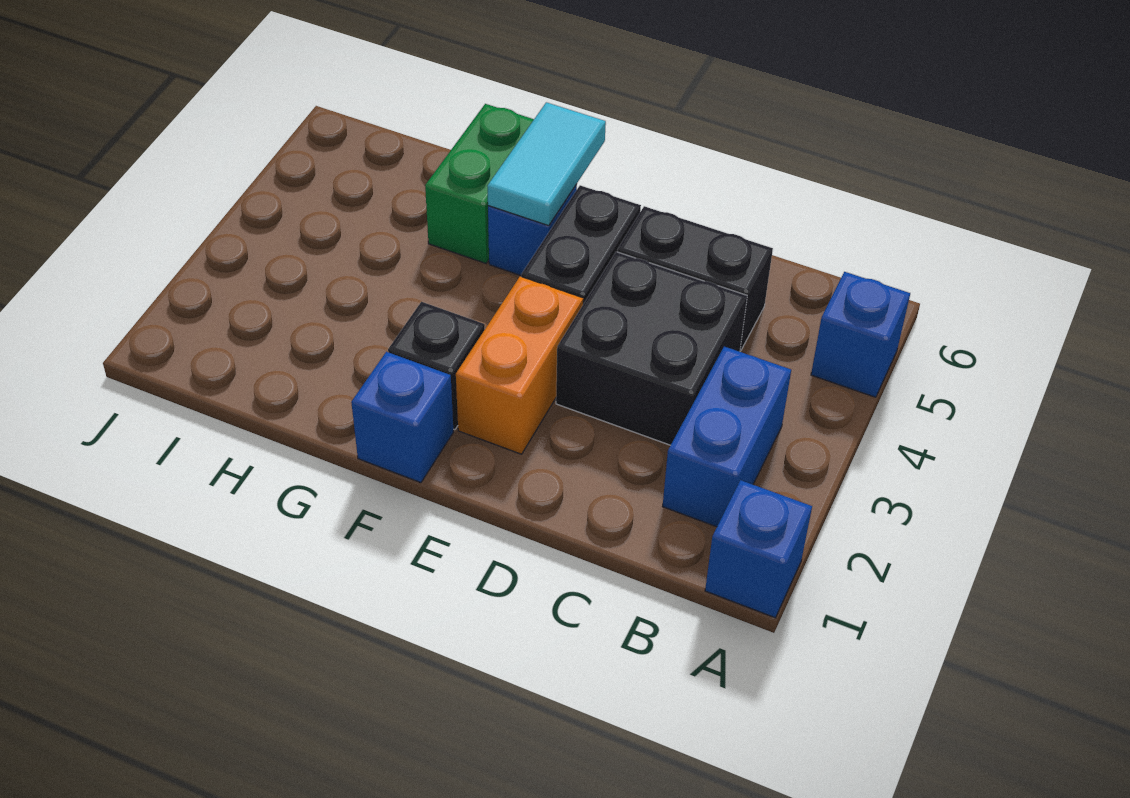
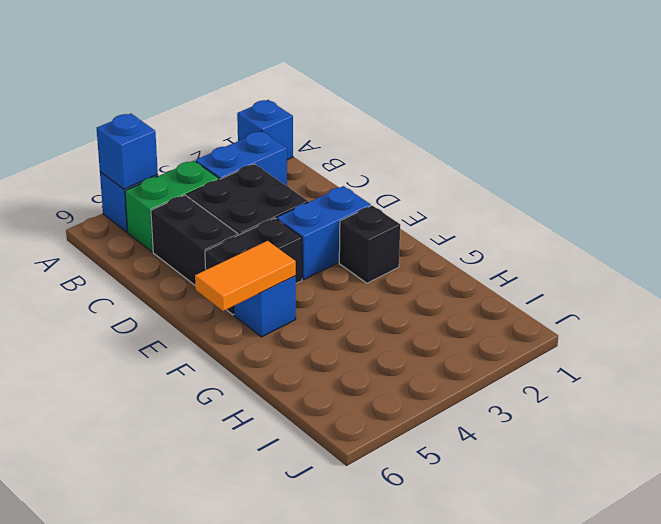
orange brick E2:E3 level 1 -> blue brick E2:E3 level 1
blue brick F1 level 1 -> blue brick A5 level 2
cyan tile F5:F6 level 2 -> orange tile F5:F6 level 2
green brick G5:G6 level 1 -> green brick B4:B5 level 1

